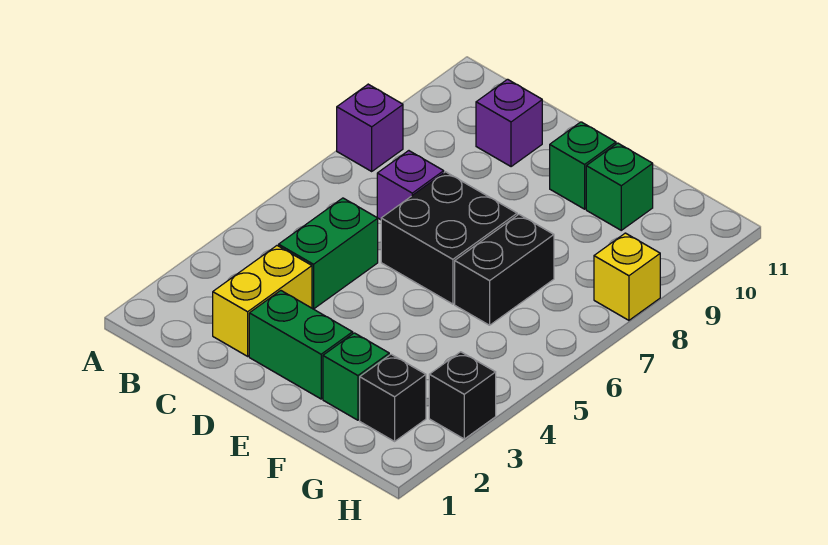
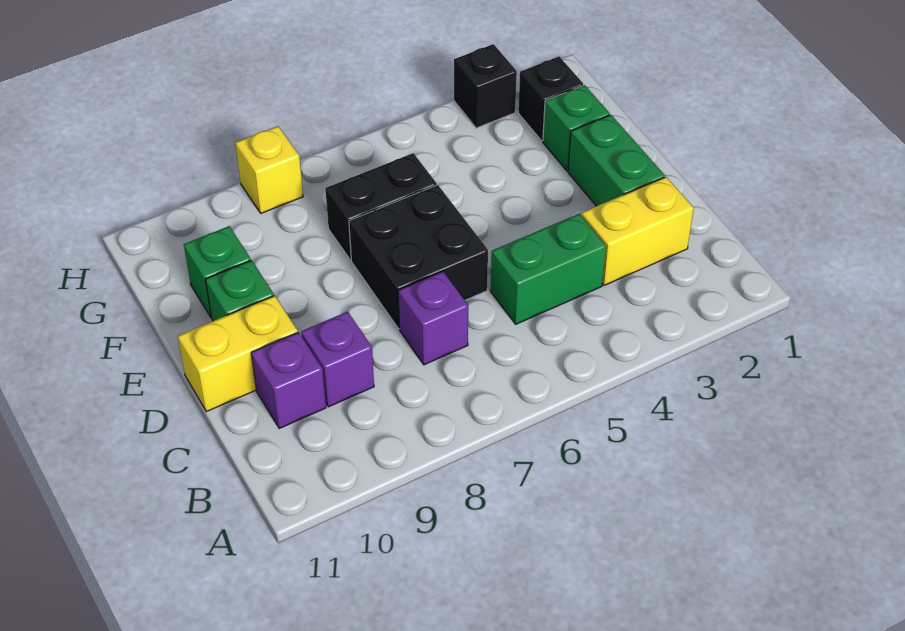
purple brick A8 level 1 -> purple brick C9 level 1
none -> yellow brick D10:D11 level 1

